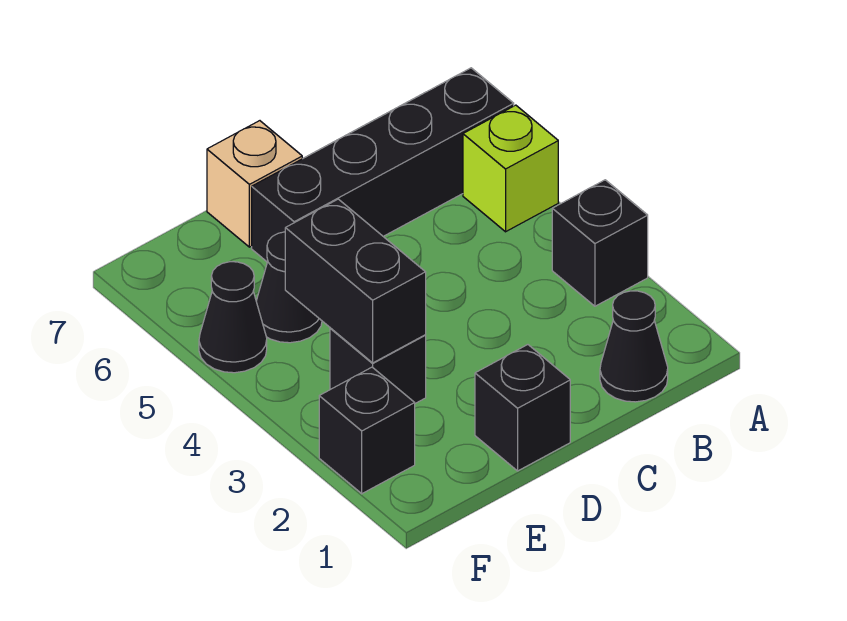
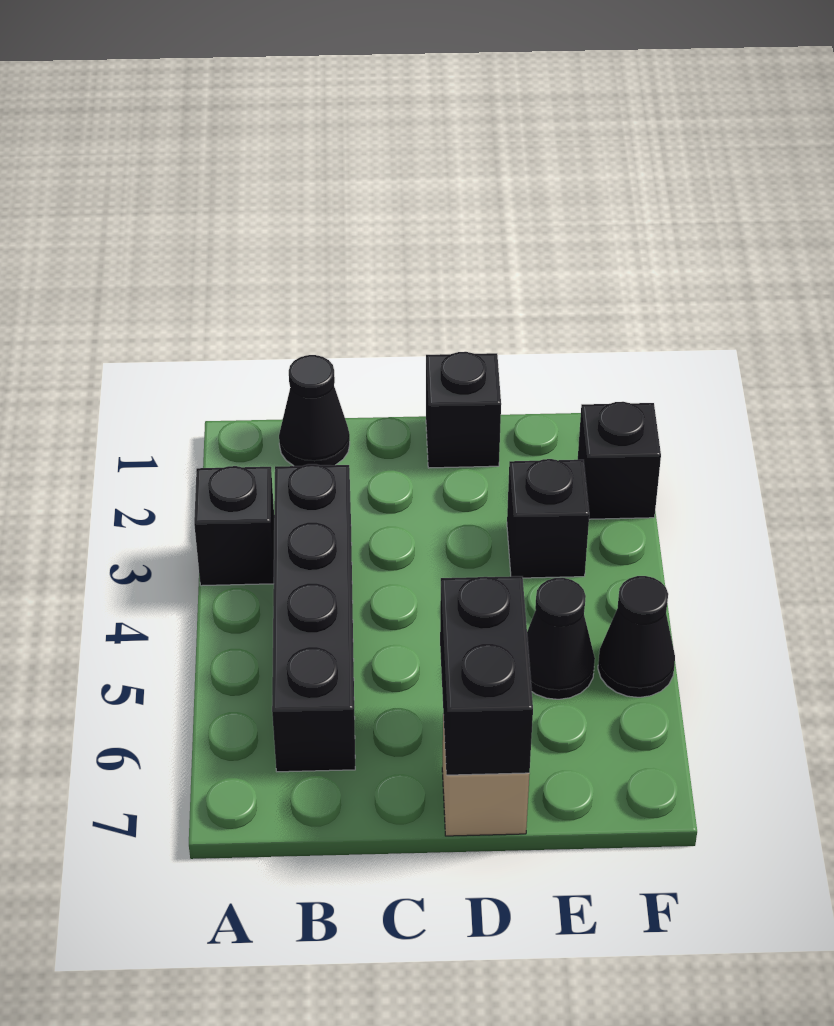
lime brick A5 level 1 -> none
black brick A6:D6 level 1 -> black brick B3:B6 level 1
black brick E3:E4 level 2 -> black brick D6:D7 level 2

